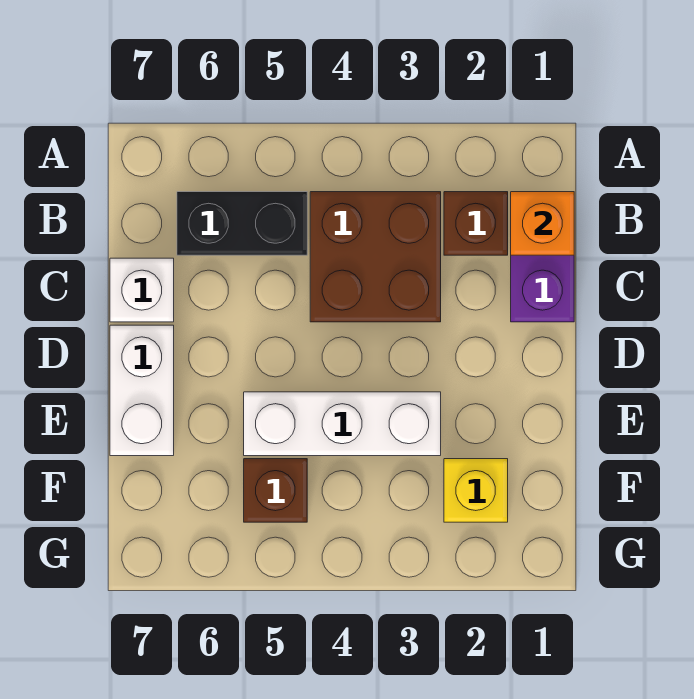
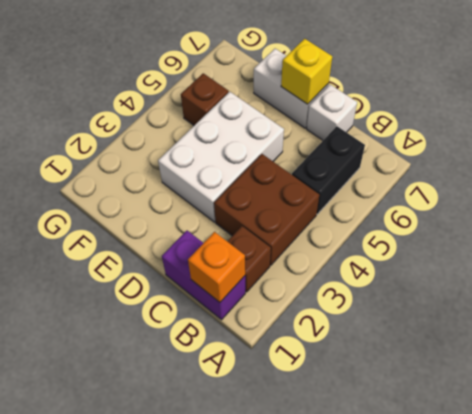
white brick E3:E5 level 1 -> white brick D3:E5 level 1
yellow brick F2 level 1 -> yellow brick D7 level 2

